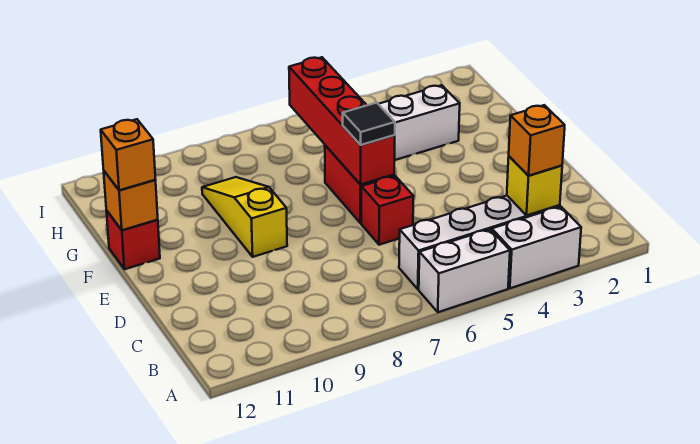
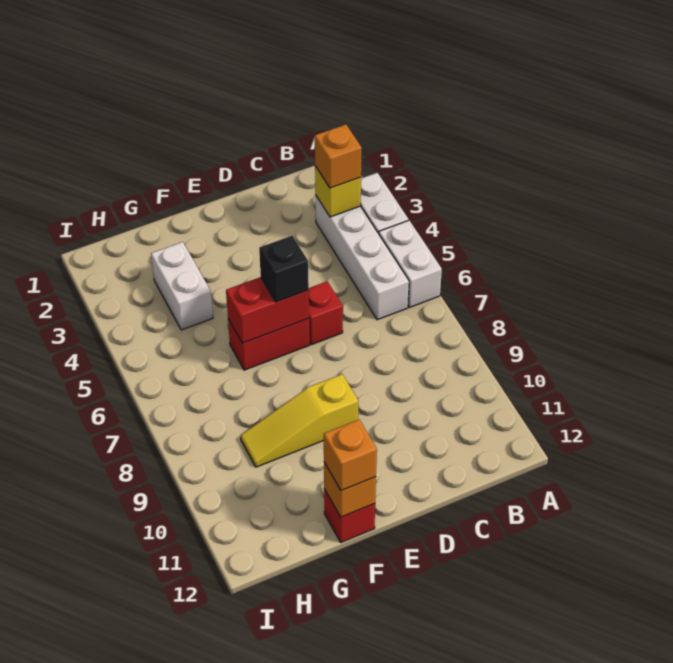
red brick E6:H6 level 2 -> red brick E6:F6 level 2
black tile E6 level 3 -> black brick E6 level 3

